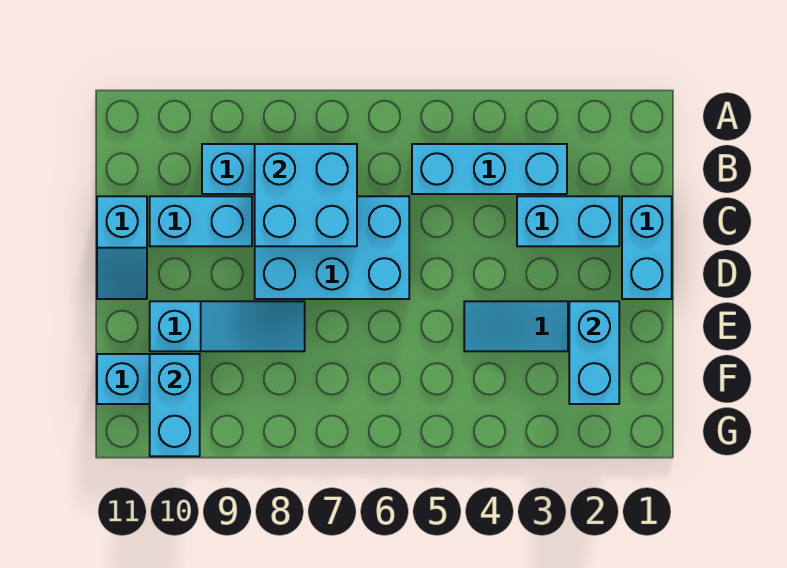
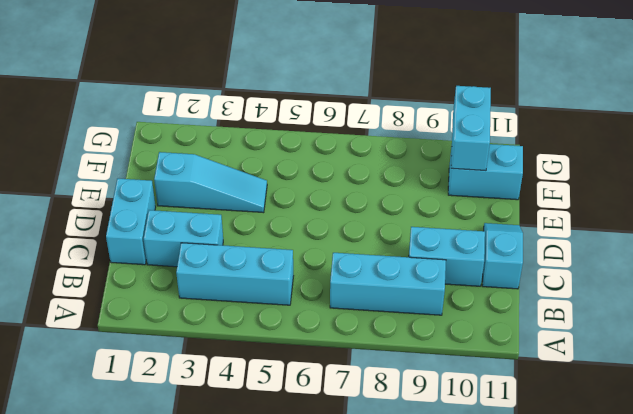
cyan brick B7:C8 level 2 -> none
cyan brick C6:D8 level 1 -> none
cyan brick E2:F2 level 2 -> none
cyan slope E8:E10 level 1 top 10 -> none

